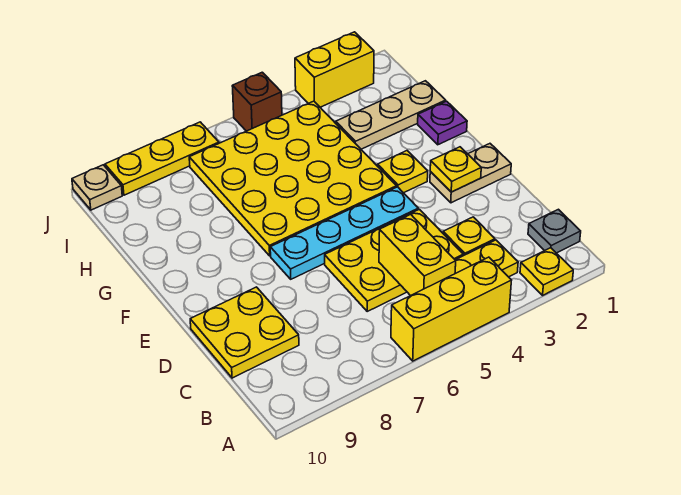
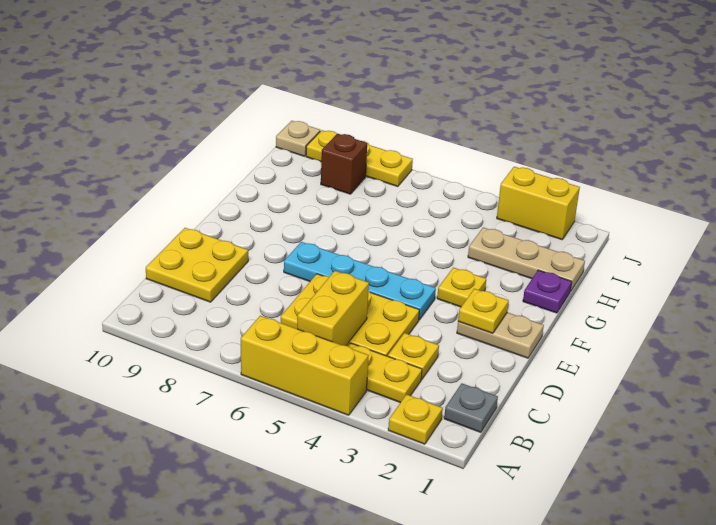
yellow plate F4:I7 level 1 -> none
brown brick J5 level 1 -> brown brick I8 level 1

